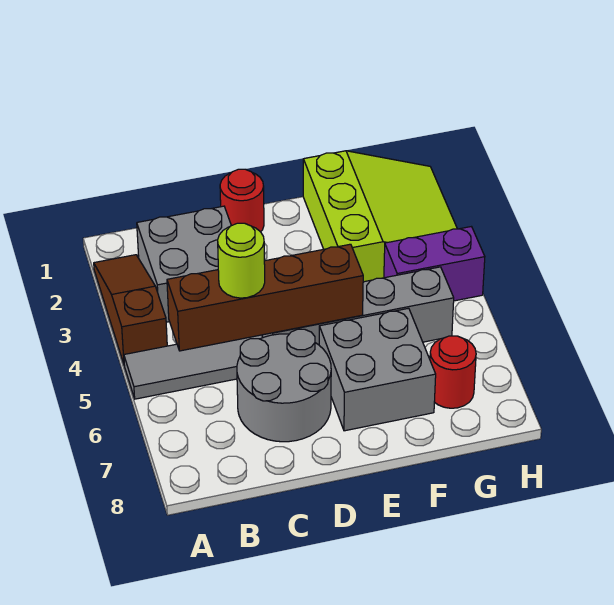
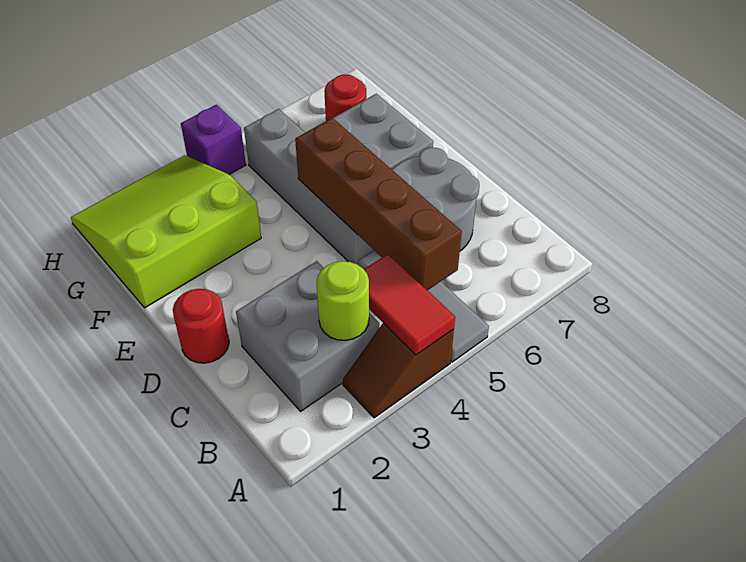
brown slope A2:A4 level 1 top 4 -> brown slope A3:A4 level 1 top 4
none -> red tile A4:B4 level 2
lime round brick C5 level 3 -> lime round brick B3 level 2
purple brick G4:H4 level 1 -> purple brick H4 level 1

